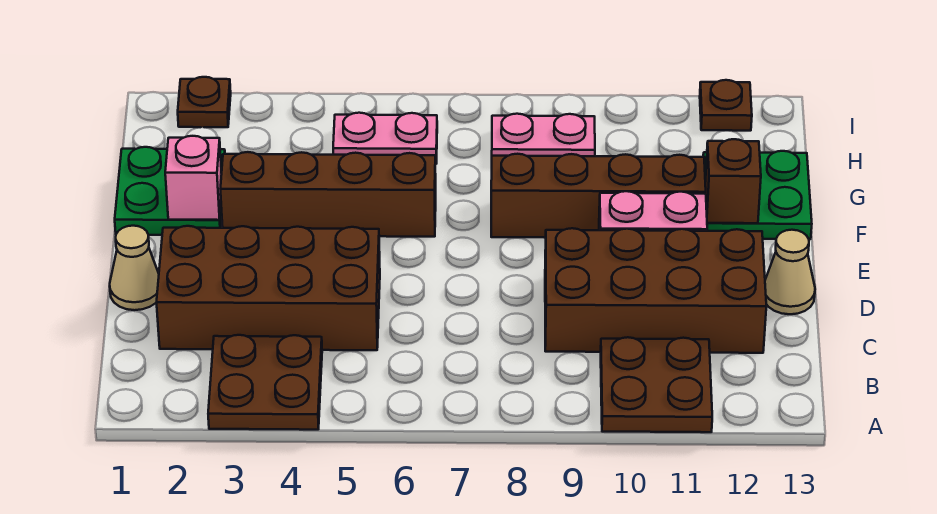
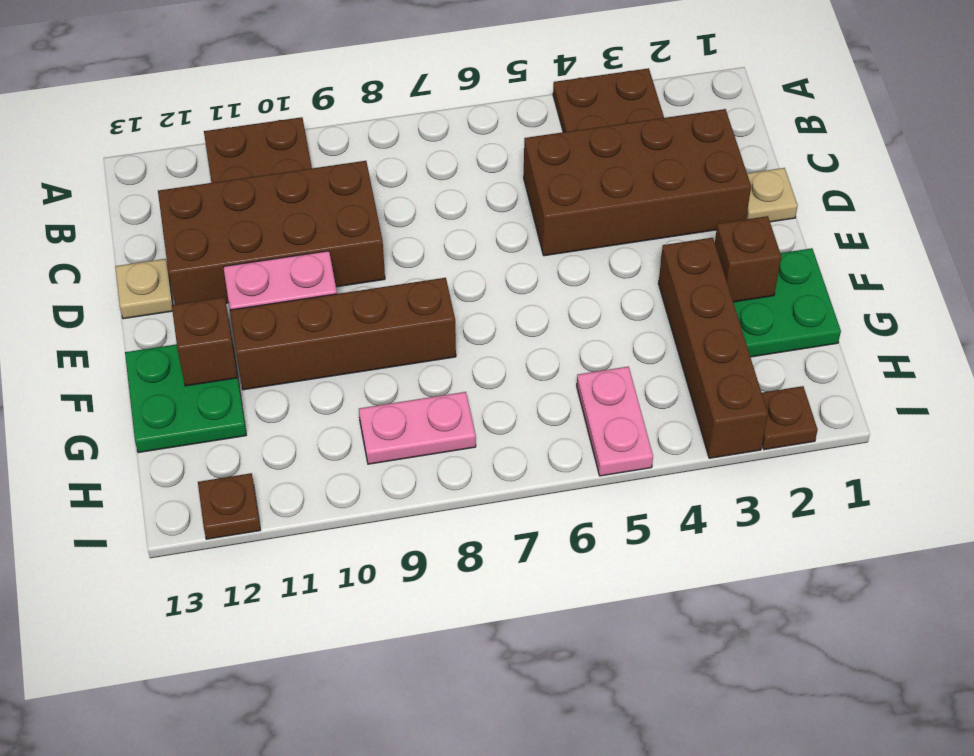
tan cone D1 level 1 -> tan plate D1 level 1
tan cone D13 level 1 -> tan plate D13 level 1
pink brick F2 level 2 -> brown brick F2 level 2
brown brick F3:F6 level 1 -> brown brick F3:I3 level 1
pink plate H5:H6 level 1 -> pink plate H5:I5 level 1

